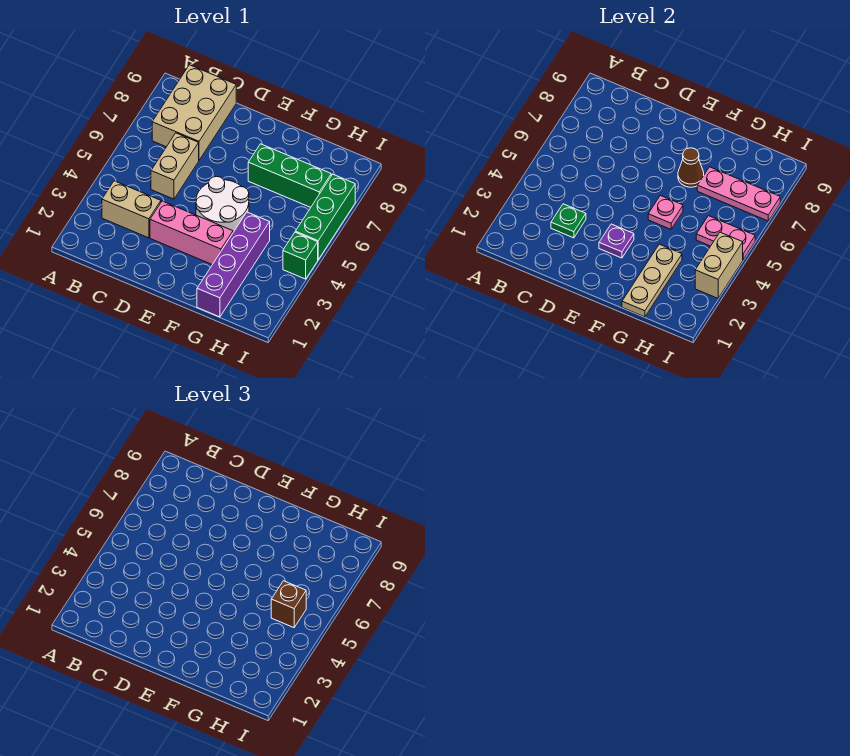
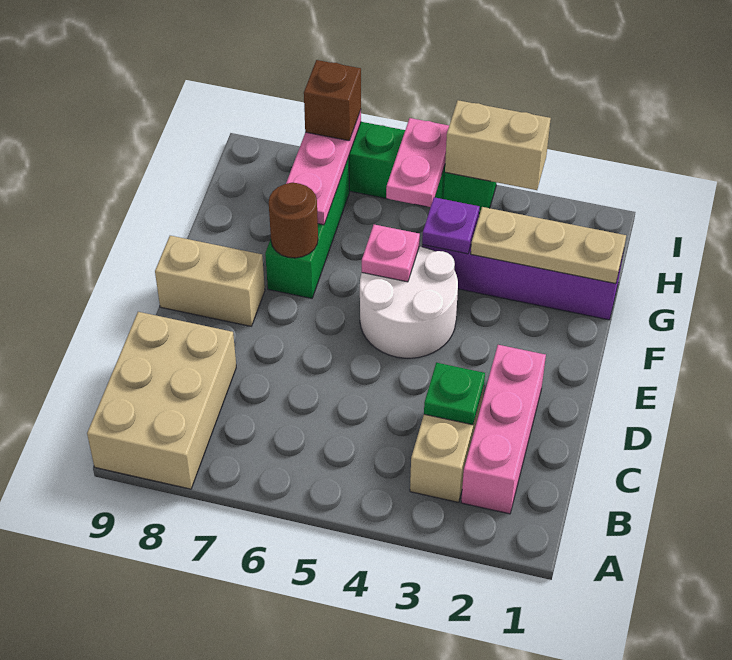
tan brick B7:C9 level 1 -> tan brick A8:C9 level 1
tan brick C5:C6 level 1 -> tan brick E8:E9 level 1
pink brick D3:F3 level 1 -> pink brick B2:D2 level 1
purple plate E3 level 2 -> purple plate G4 level 2
brown cone F7 level 2 -> brown round brick F7 level 2
brown brick H5 level 3 -> brown brick I7 level 3

